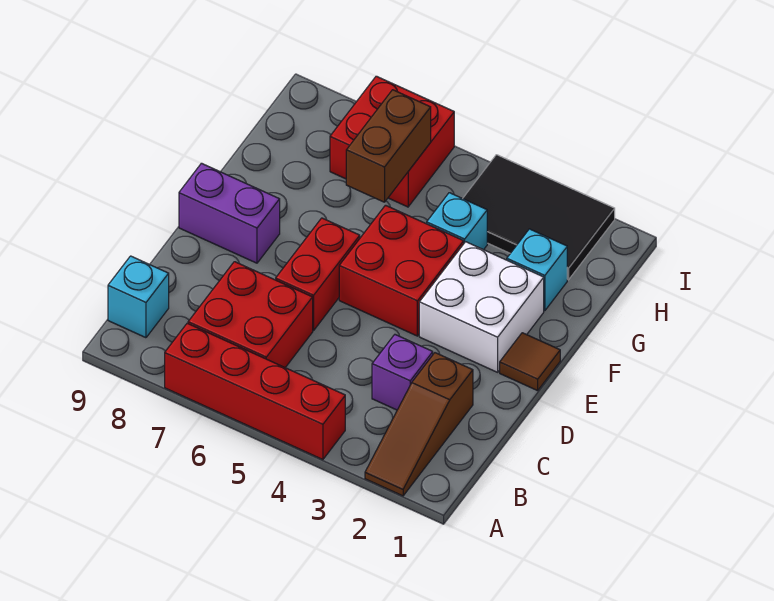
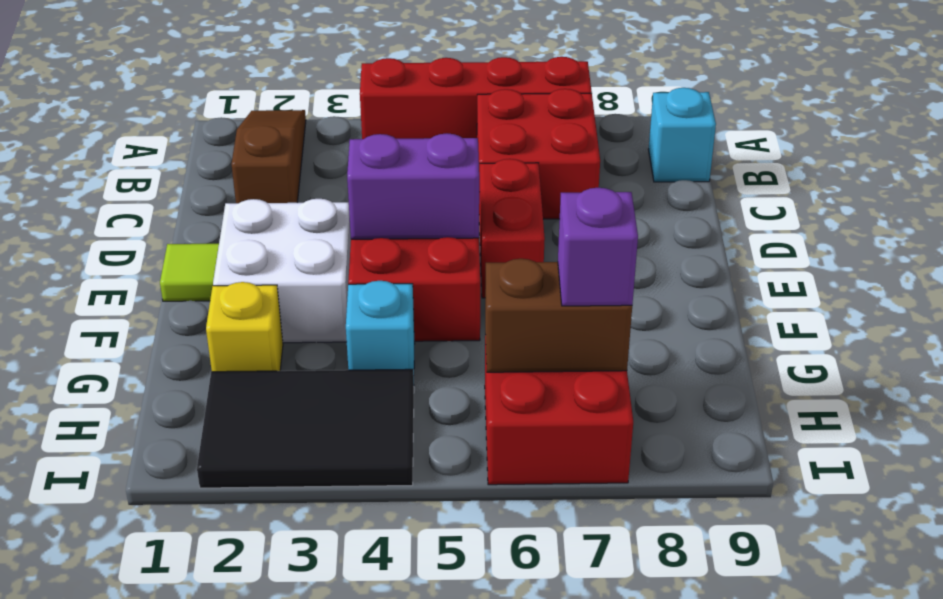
purple brick C3 level 1 -> purple brick H7 level 3
brown tile E1 level 1 -> lime tile E1 level 1
purple brick E8:E9 level 1 -> purple brick E4:E5 level 2
cyan brick G2 level 1 -> yellow brick G2 level 1
brown brick G6:H6 level 2 -> brown brick H6:H7 level 2

